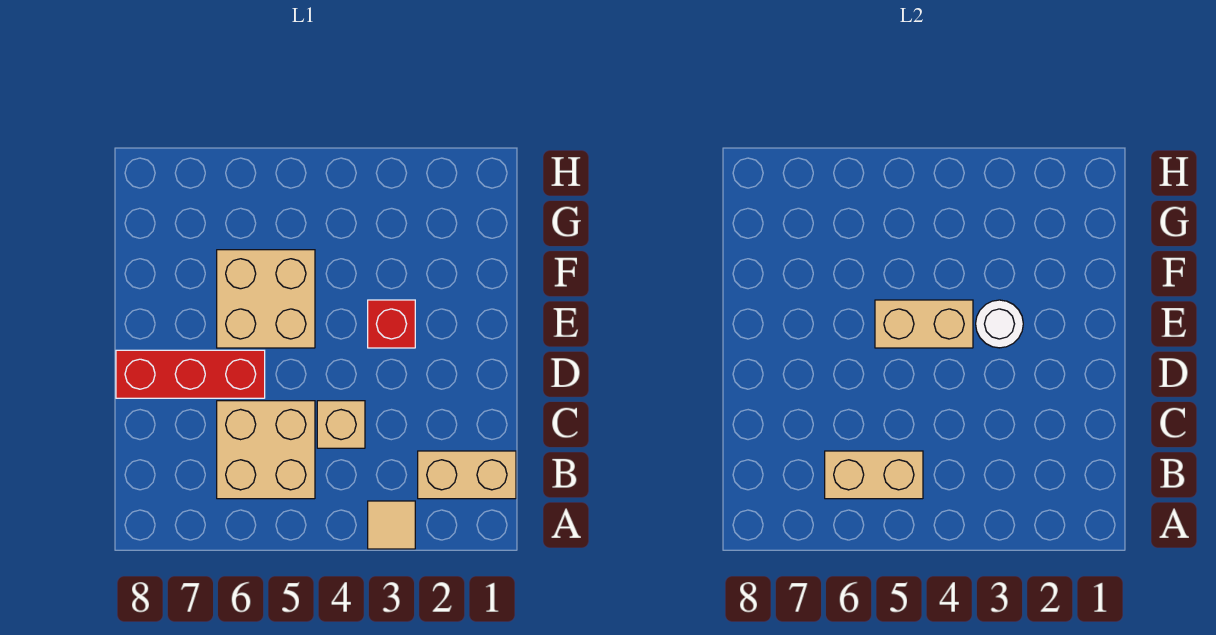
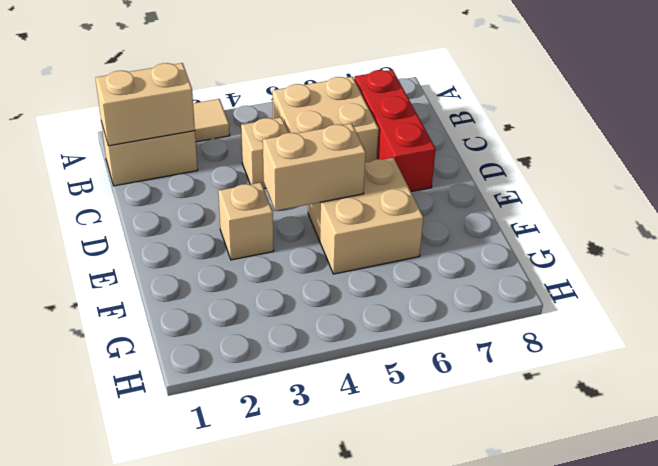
tan brick B5:B6 level 2 -> tan brick B1:B2 level 2
red brick D6:D8 level 1 -> red brick B7:D7 level 1
red brick E3 level 1 -> tan brick E3 level 1
white round brick E3 level 2 -> none

